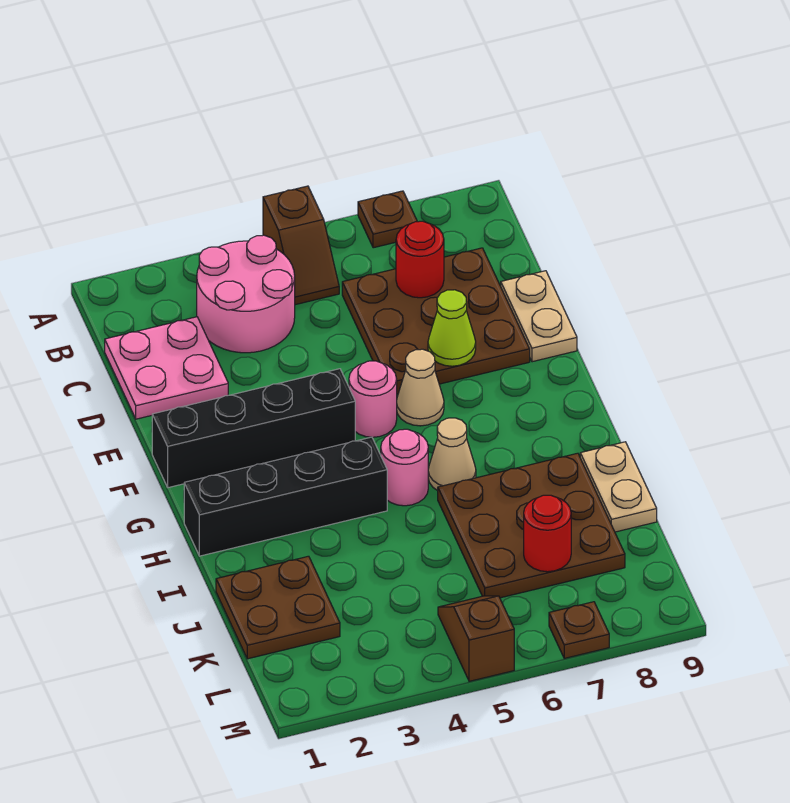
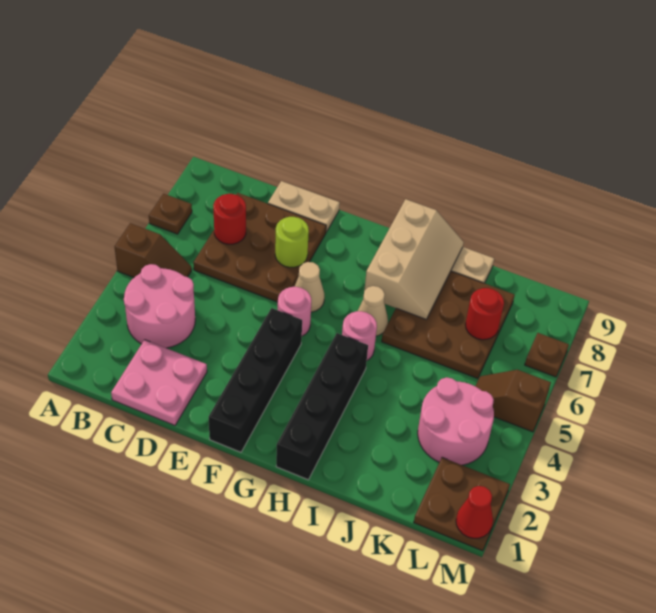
lime cone E7 level 2 -> lime round brick E7 level 2
none -> tan slope H7:I9 level 2 top H
brown plate J1:K2 level 1 -> brown plate L1:M2 level 1
none -> pink round brick K3:L4 level 1
none -> red cone M1 level 2

